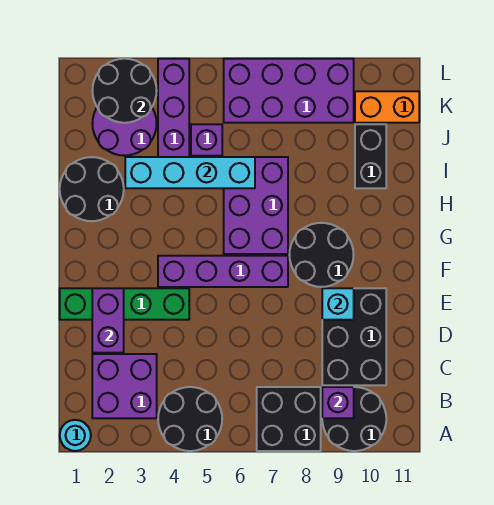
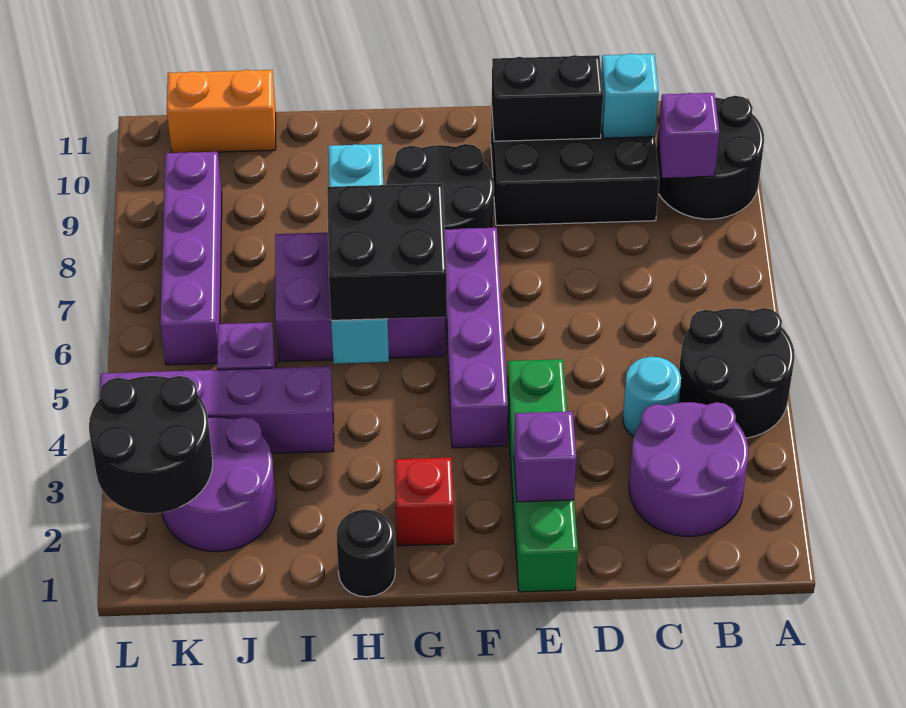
cyan round brick A1 level 1 -> cyan round brick C4 level 1
black brick A7:B8 level 1 -> black brick G5:H6 level 3
purple brick B2:C3 level 1 -> purple round brick B2:C3 level 1
purple brick D2:E2 level 2 -> purple brick E2 level 2
cyan brick E9 level 2 -> cyan brick C10 level 2
none -> red brick G2 level 1
black round brick H1:I2 level 1 -> black round brick H1 level 1
cyan brick I3:I6 level 2 -> cyan brick H5:H8 level 2
black brick I10:J10 level 1 -> black brick D10:E10 level 2
purple brick K6:L9 level 1 -> purple brick K6:K9 level 1
orange brick K10:K11 level 1 -> orange brick J11:K11 level 1

